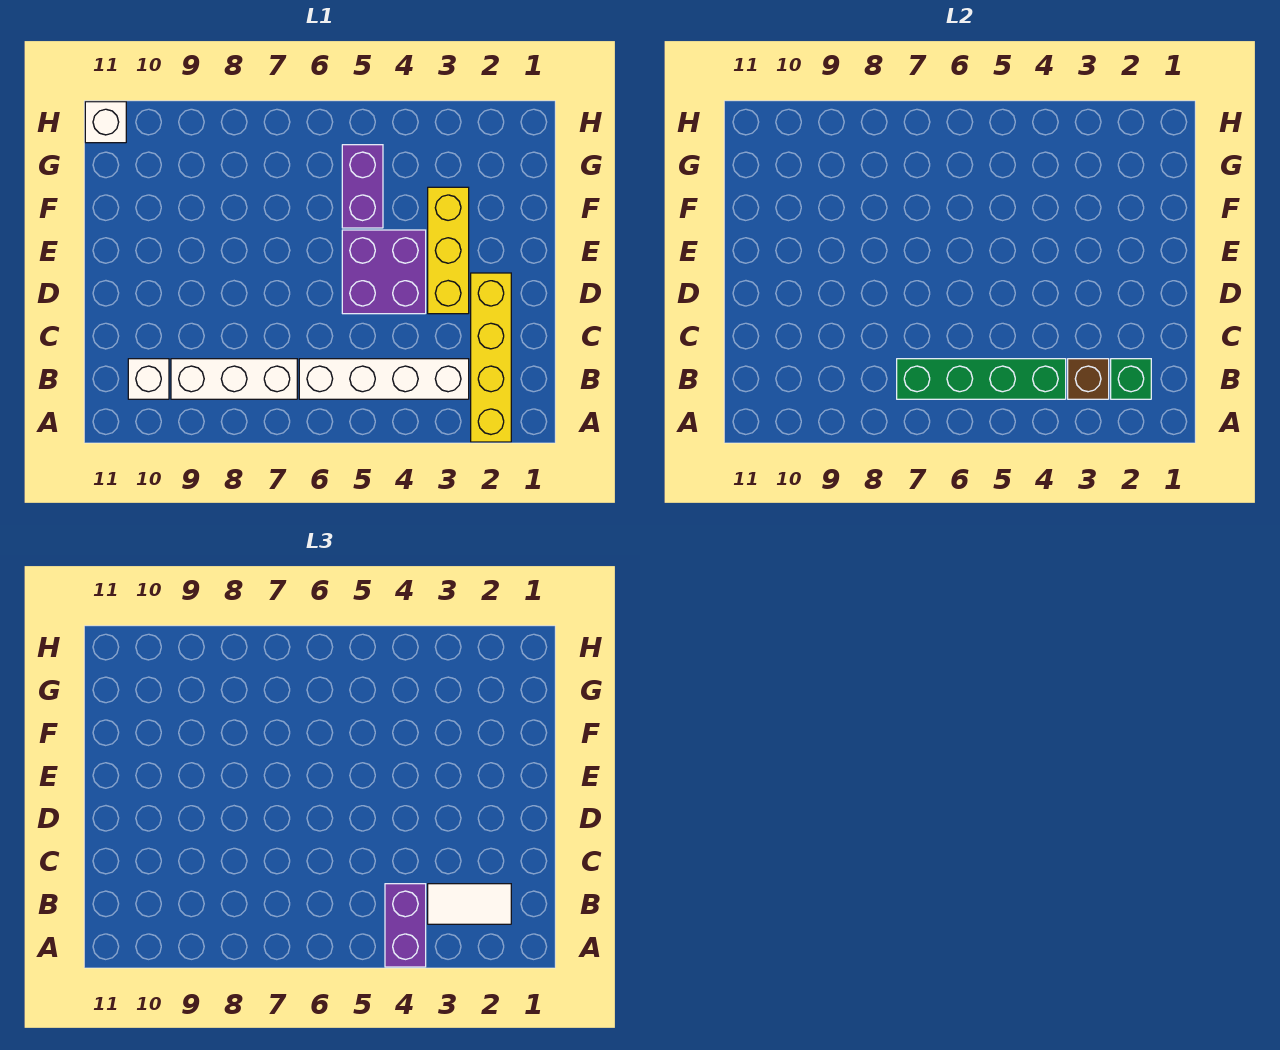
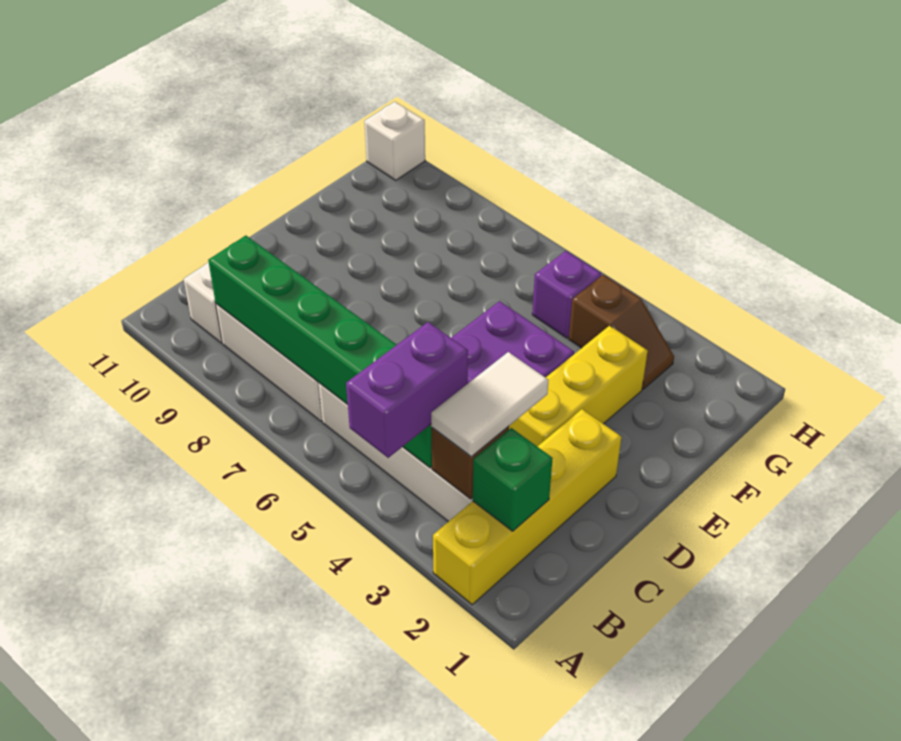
white tile B2:B3 level 3 -> white tile B3:C3 level 3
green brick B4:B7 level 2 -> green brick B4:B9 level 2
purple brick F5:G5 level 1 -> purple brick G5 level 1
none -> brown slope G3:G4 level 1 top 4

